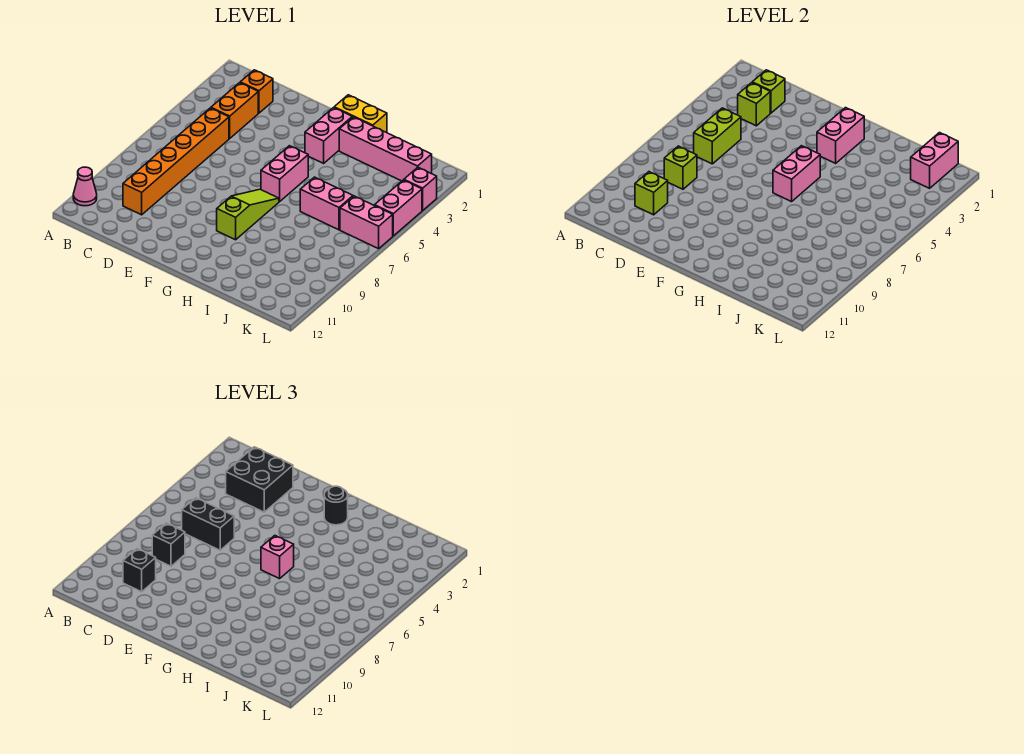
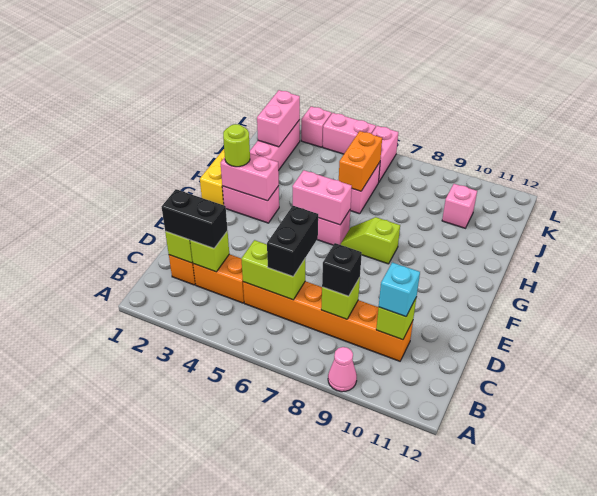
pink cone A11 level 1 -> pink cone A9 level 1
black brick C2:D3 level 3 -> black brick C2:C3 level 3
black brick C10 level 3 -> cyan brick C10 level 3
black round brick G2 level 3 -> lime round brick G2 level 3
pink brick G6 level 3 -> pink brick J10 level 1
lime slope G7:G9 level 1 top 9 -> lime slope G7:G8 level 1 top 8
none -> orange brick I6:J6 level 2
pink brick K1:K2 level 2 -> pink brick J2:K2 level 2

